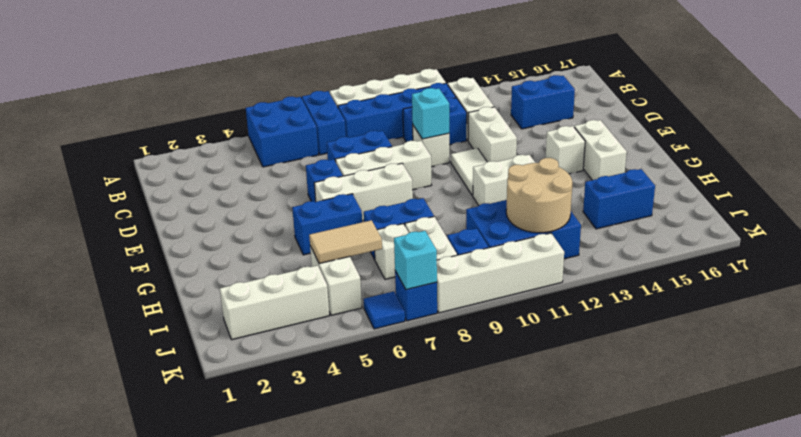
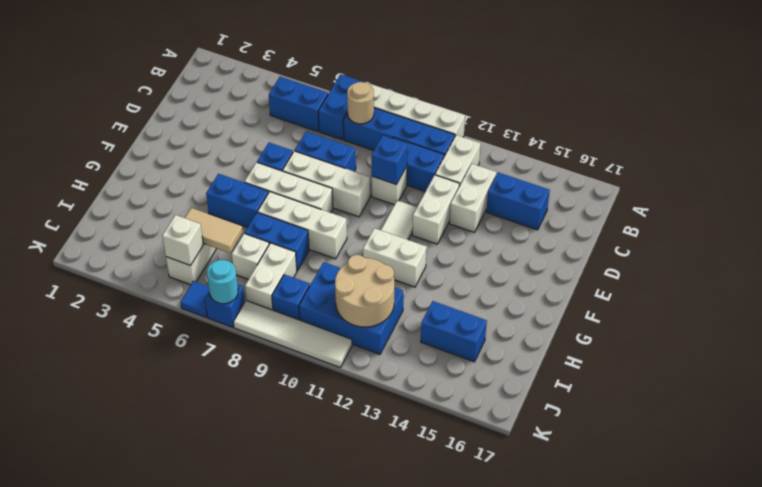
blue brick A5:B6 level 1 -> blue brick B5:B6 level 1
none -> tan round brick B8 level 2
cyan brick D10 level 2 -> blue brick D10 level 2
white brick F14 level 1 -> white brick J5 level 2
white brick F15:G15 level 1 -> white brick C13:D13 level 1
white brick J2:J4 level 1 -> white brick G7:G9 level 1
cyan brick K7 level 2 -> cyan round brick K7 level 2
white brick K8:K11 level 1 -> white tile K8:K11 level 1

